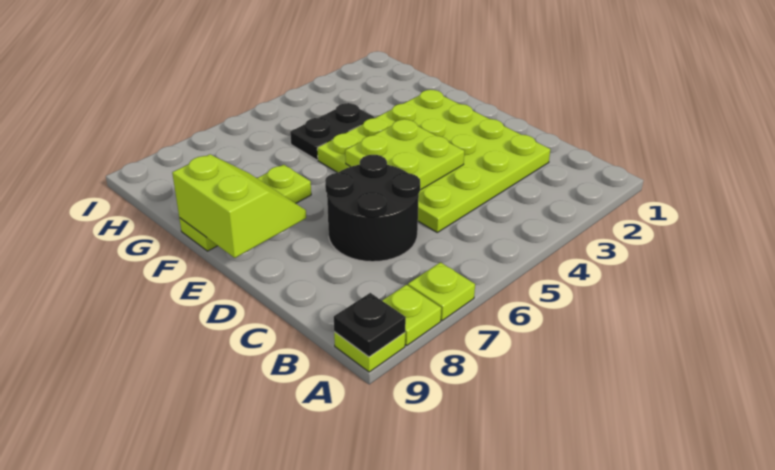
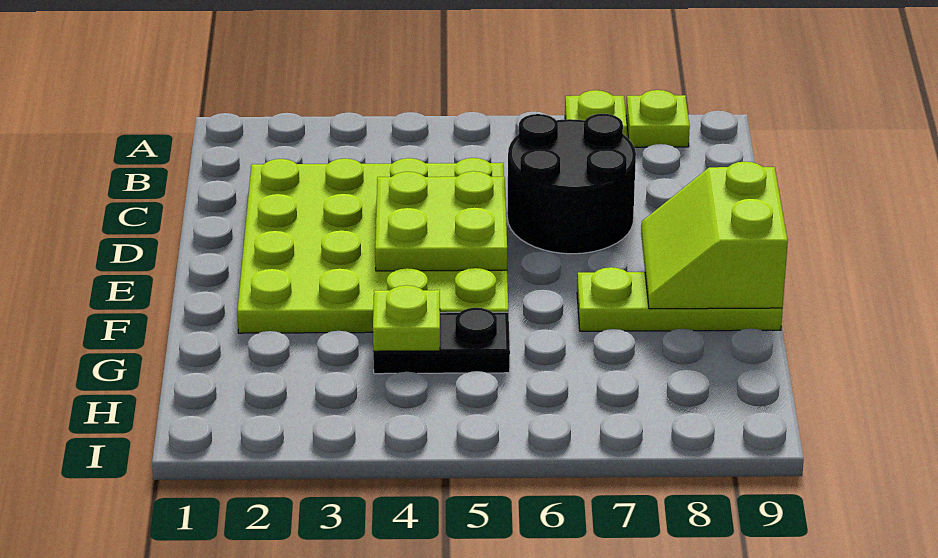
lime plate A9 level 1 -> lime plate G4 level 2
black plate A9 level 2 -> none

